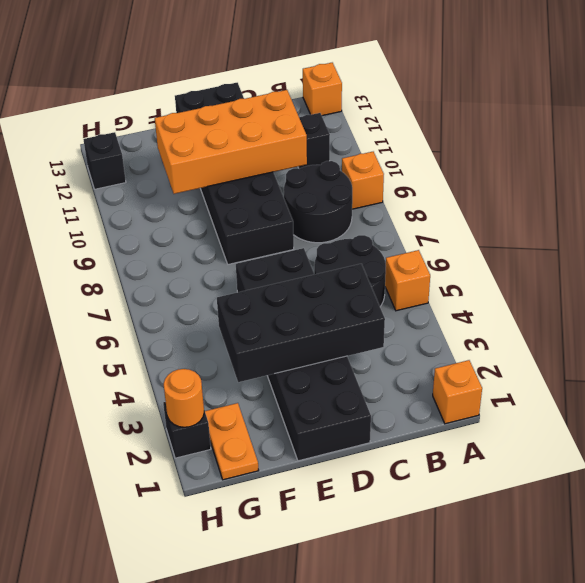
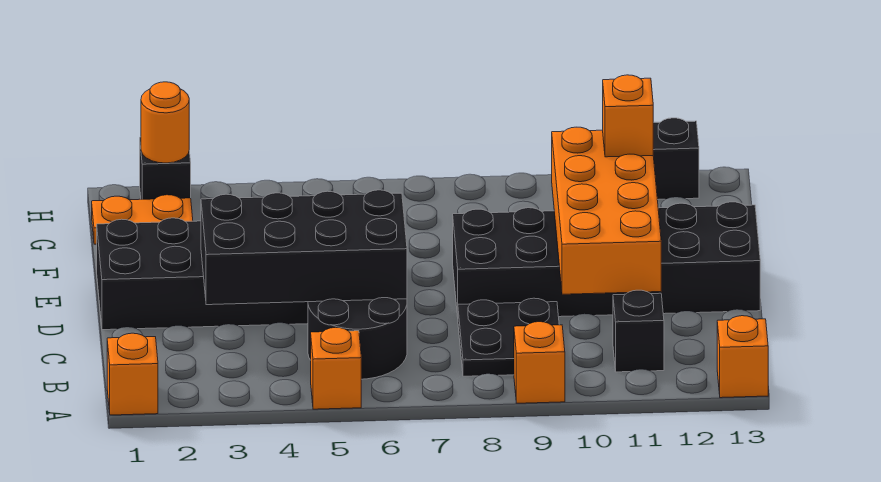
black round brick B8:C9 level 1 -> black plate B8:C9 level 1
black brick C3:F4 level 2 -> black brick C3:D6 level 2
none -> orange brick F11 level 3

